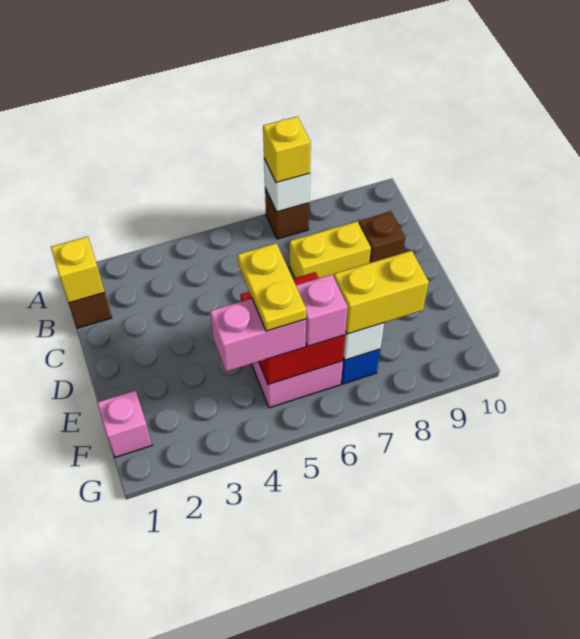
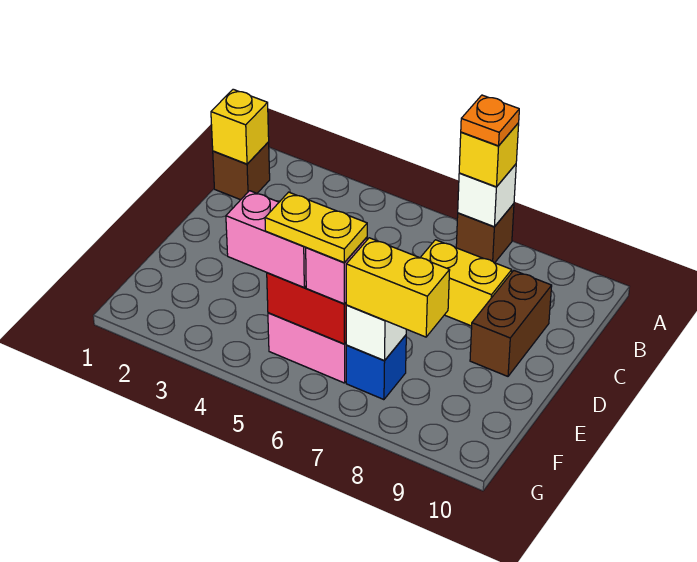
none -> orange plate A7 level 4
brown brick C9 level 1 -> brown brick C9:D9 level 1
yellow plate E5:F5 level 4 -> yellow plate F5:F6 level 4
pink brick F1 level 1 -> none

